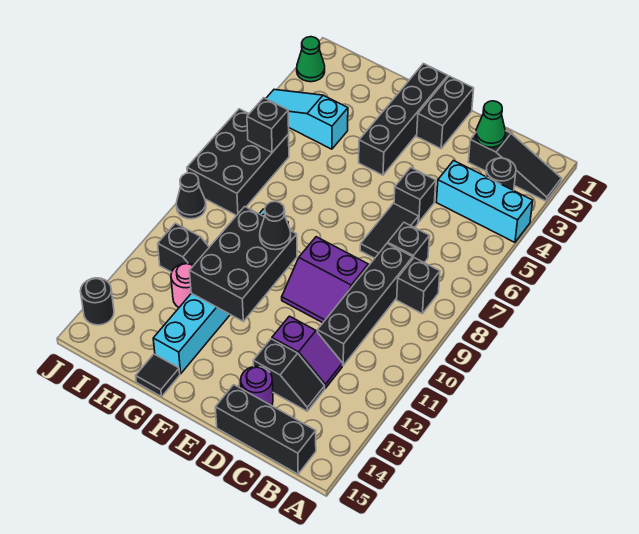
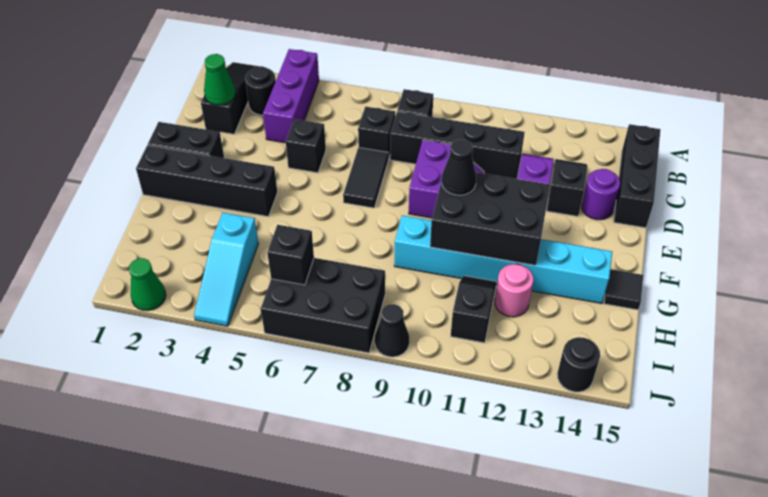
cyan brick A4:C4 level 1 -> purple brick A4:C4 level 1
black tile D6:D7 level 1 -> black tile D7:E7 level 1

